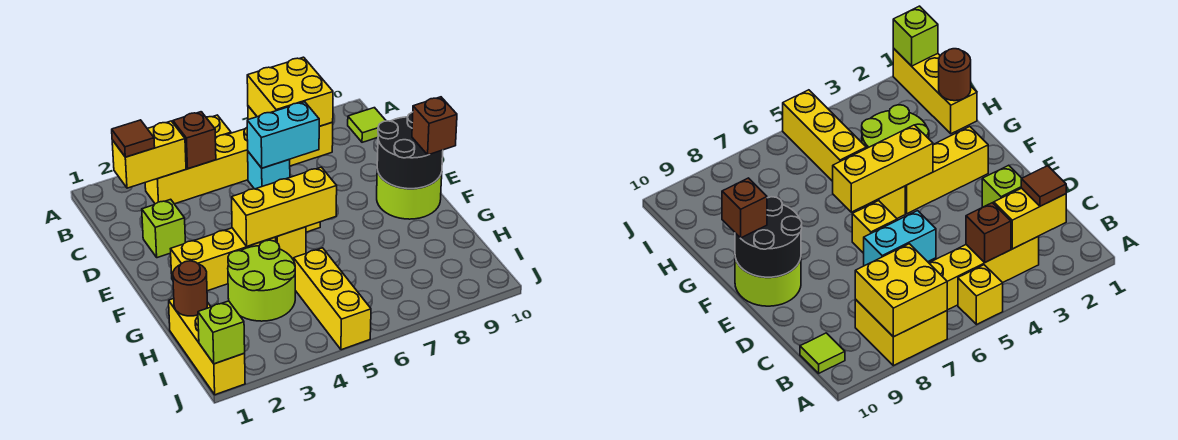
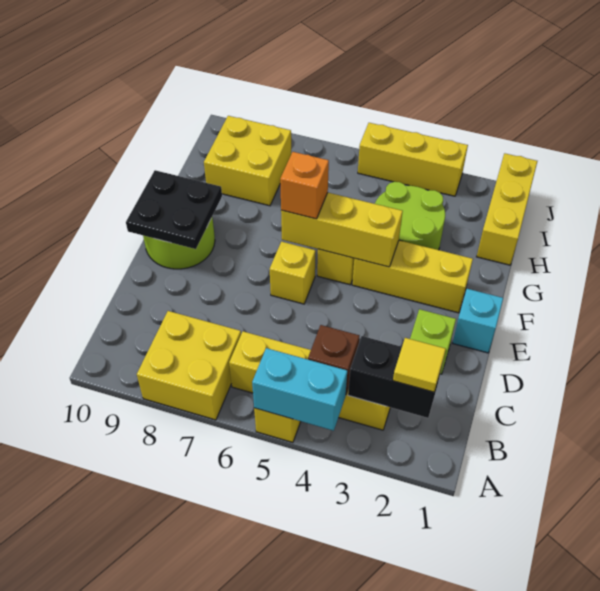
yellow brick A7:B8 level 2 -> yellow brick H8:I9 level 1
yellow brick B2:B3 level 2 -> black brick B2:B3 level 2
brown tile B2 level 3 -> yellow tile B2 level 3
lime tile B10 level 1 -> none
cyan brick C6 level 1 -> cyan brick E1 level 1
cyan brick C6:C7 level 2 -> cyan brick A4:A5 level 2
black round brick E9:F10 level 2 -> black plate E9:F10 level 2
none -> orange brick F6 level 3
brown brick F10 level 3 -> none
brown round brick H1 level 2 -> none
yellow brick H5:J5 level 1 -> yellow brick J3:J5 level 1
lime brick J1 level 2 -> none

